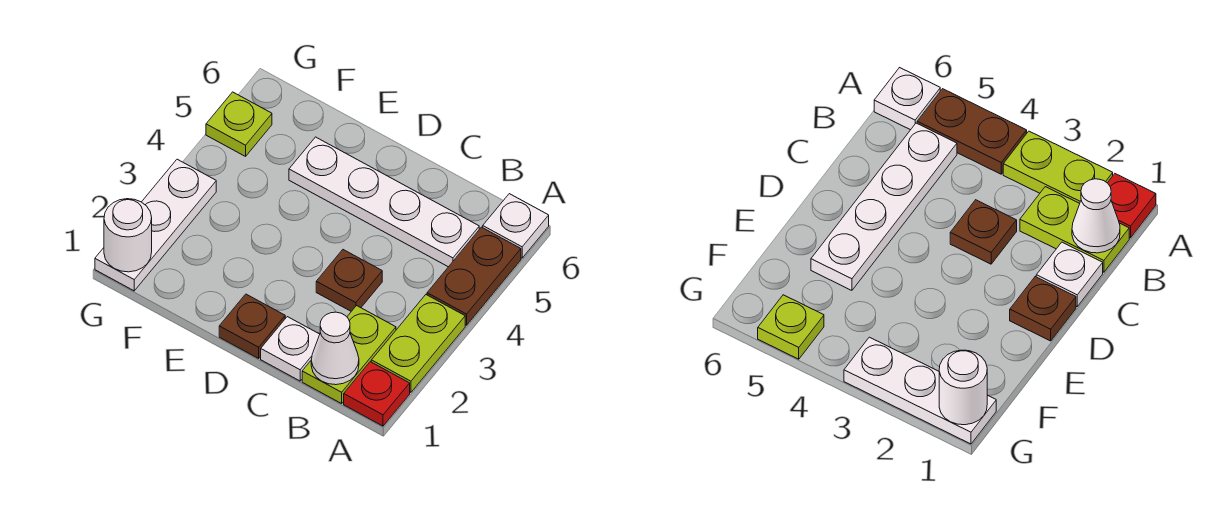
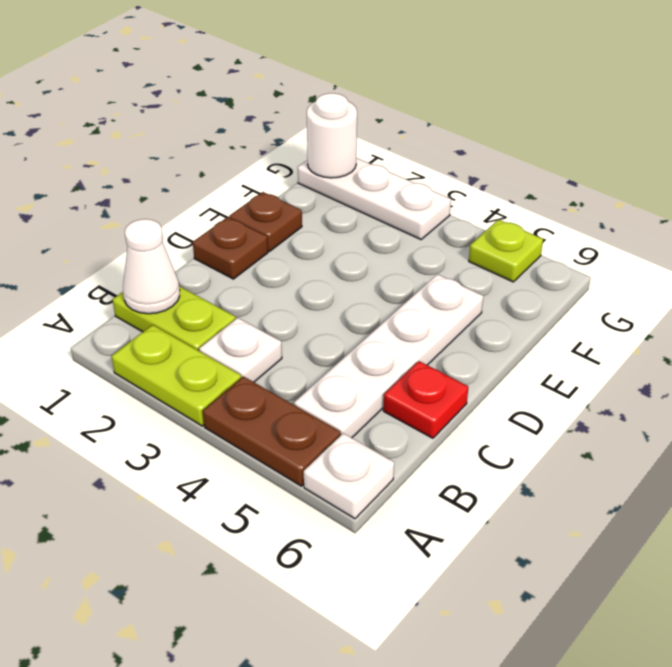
red plate A1 level 1 -> red plate C6 level 1
white plate C1 level 1 -> white plate B3 level 1
brown plate C3 level 1 -> brown plate E1 level 1

